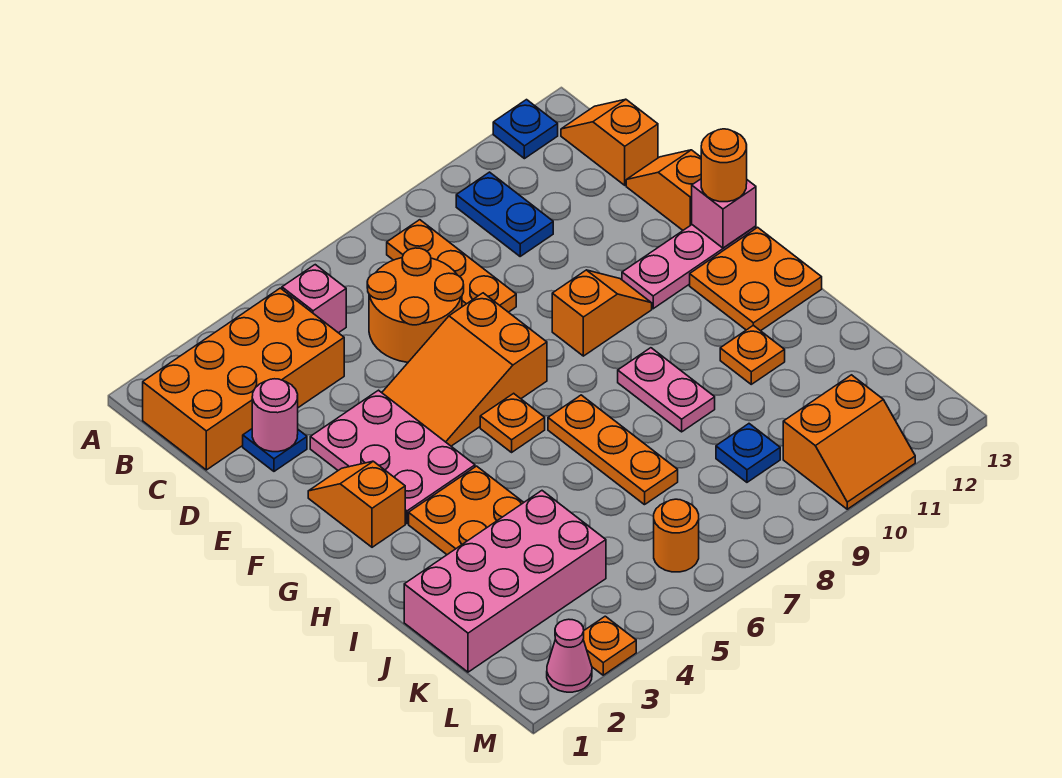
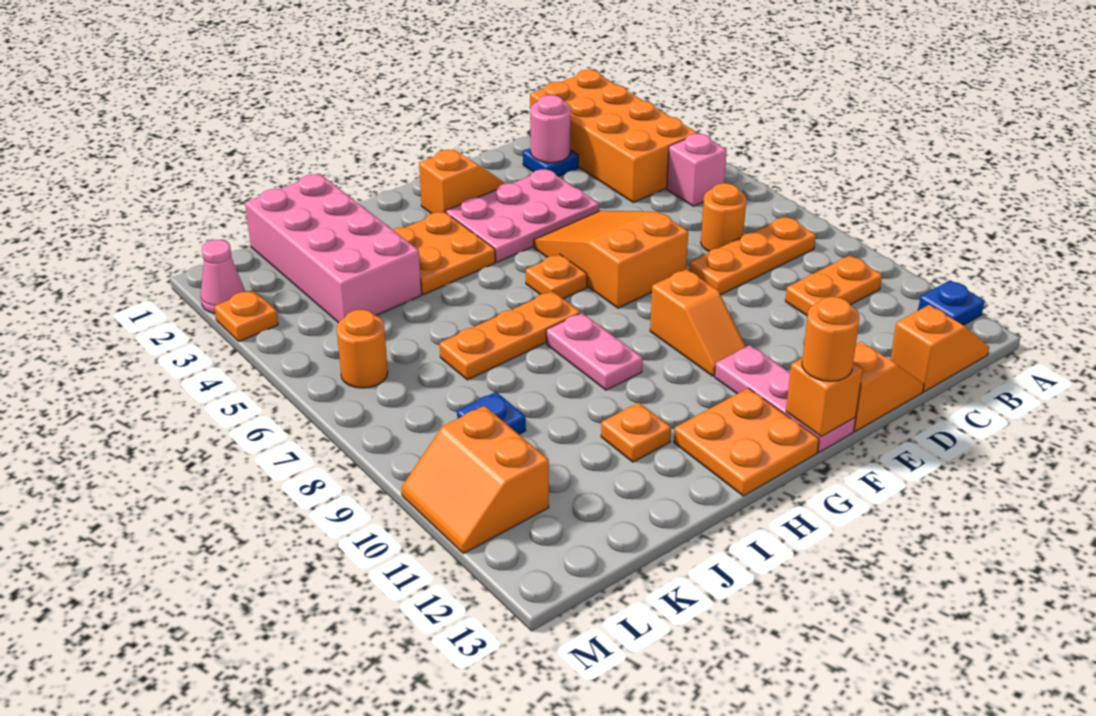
blue plate B10:C10 level 1 -> orange plate B10:C10 level 1
orange round brick C6:D7 level 1 -> orange round brick C7 level 1
pink brick F13 level 2 -> orange brick F13 level 2
pink plate H9:I9 level 1 -> pink plate H8:H9 level 1

